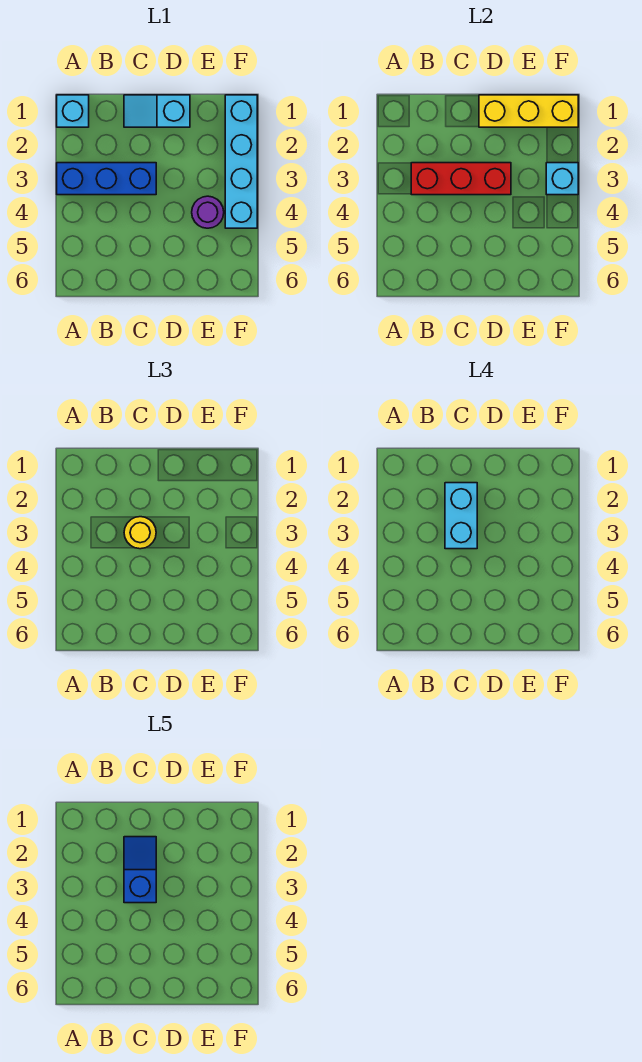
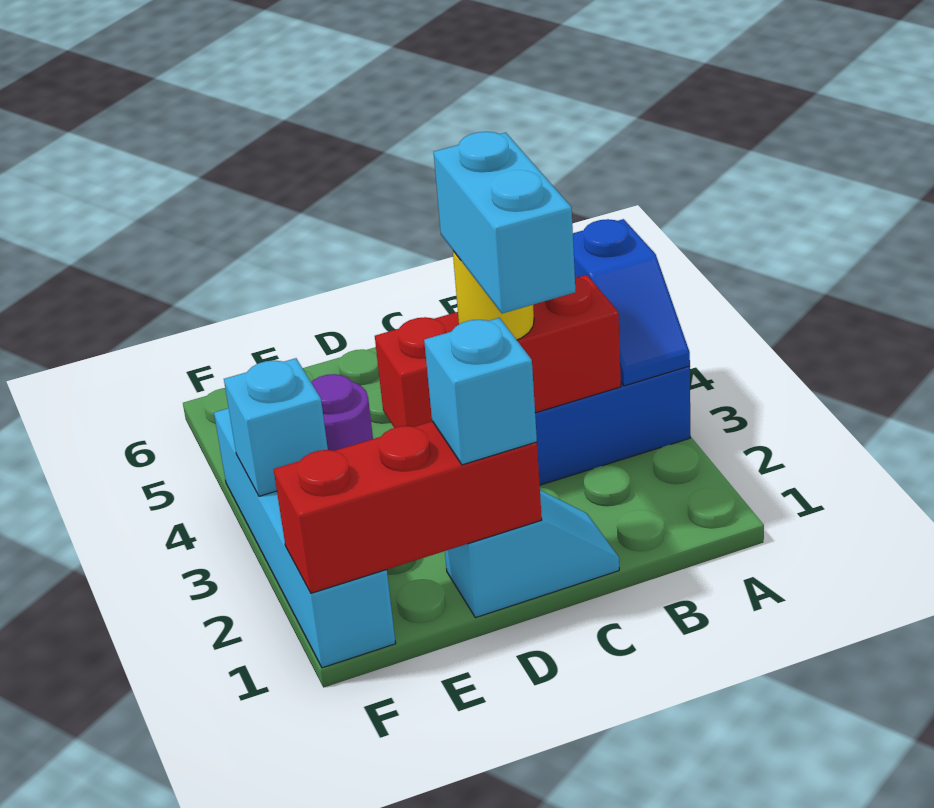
cyan brick A1 level 1 -> cyan brick D1 level 3
blue slope C2:C3 level 5 top 3 -> blue slope A3:A4 level 2 top 4
yellow brick D1:F1 level 2 -> red brick D1:F1 level 2

